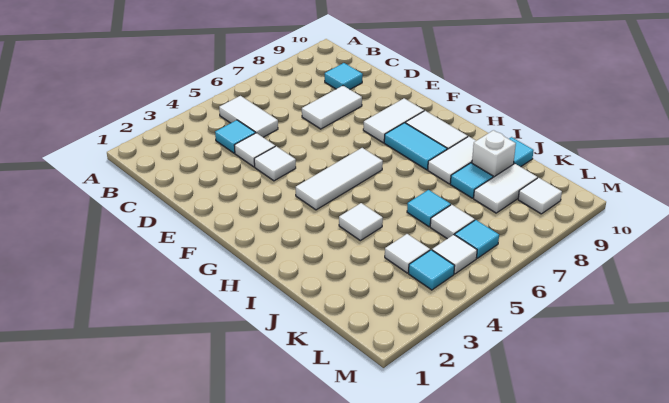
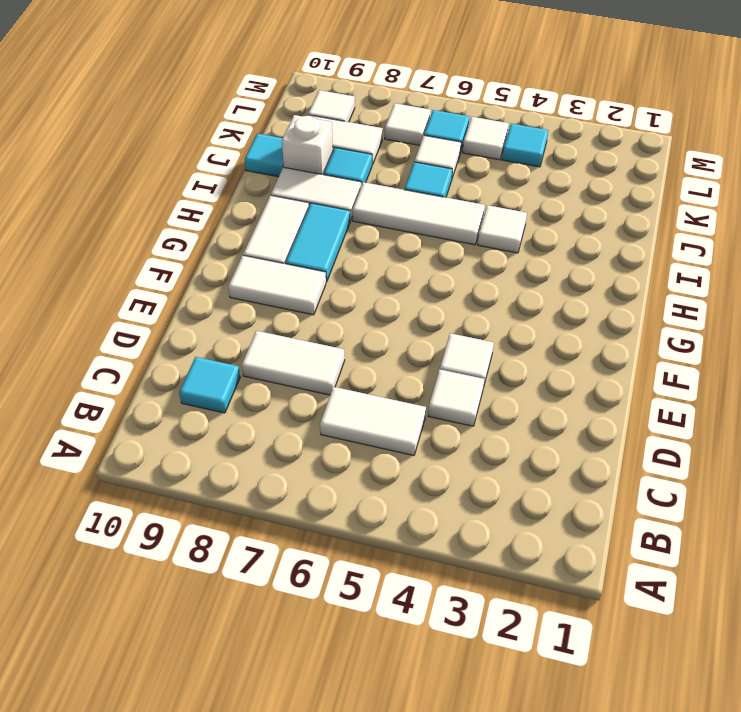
white tile B5:C5 level 1 -> white tile C5:C6 level 1
cyan tile C4 level 1 -> none
white tile G4:G6 level 1 -> white tile I5:I7 level 1
white tile K4 level 1 -> white tile L7 level 1

